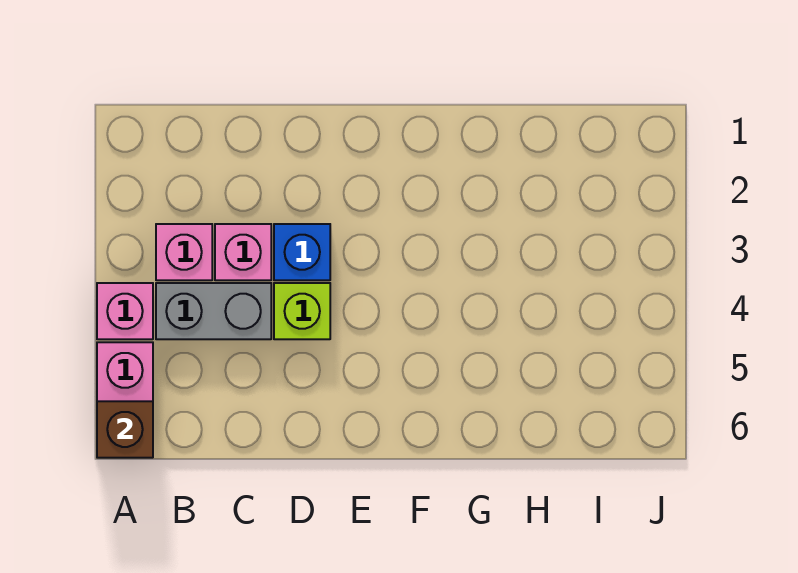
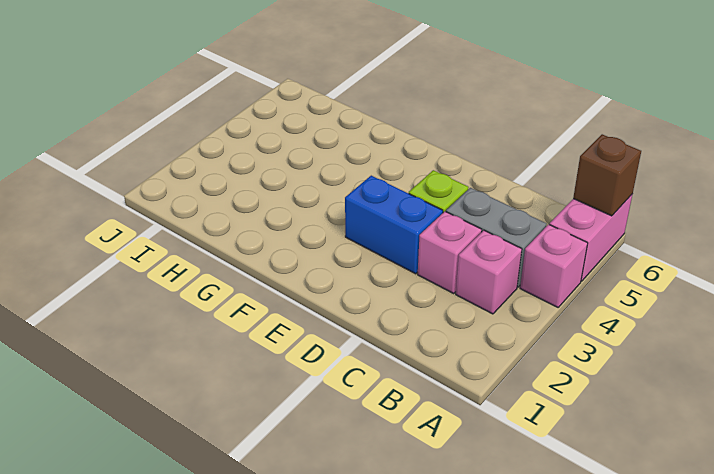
blue brick D3 level 1 -> blue brick D3:E3 level 1

